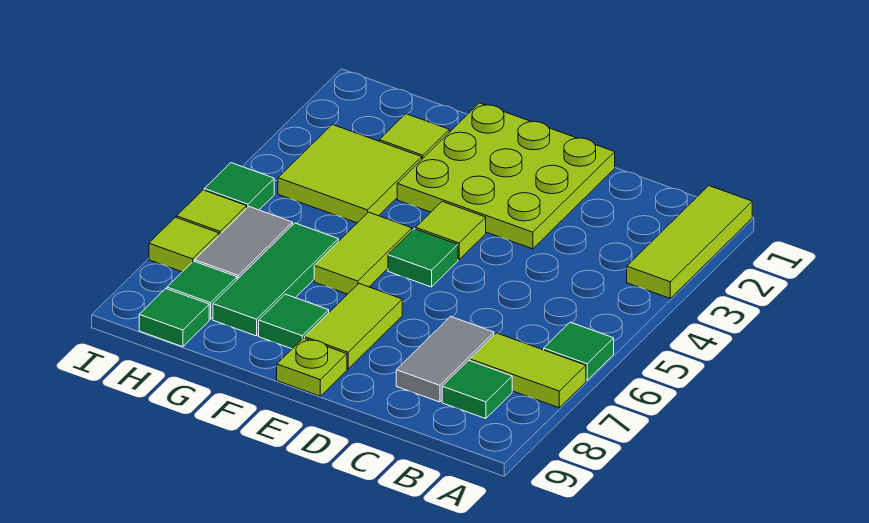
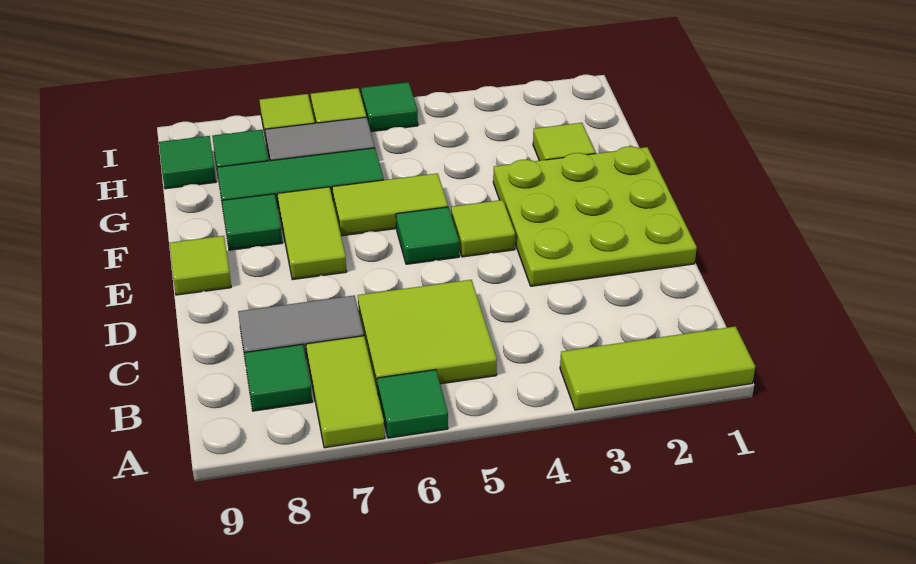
lime tile E7:E8 level 1 -> lime tile E7:F7 level 1
lime plate E9 level 1 -> lime tile E9 level 1
lime tile G3:H4 level 1 -> lime tile B5:C6 level 1

